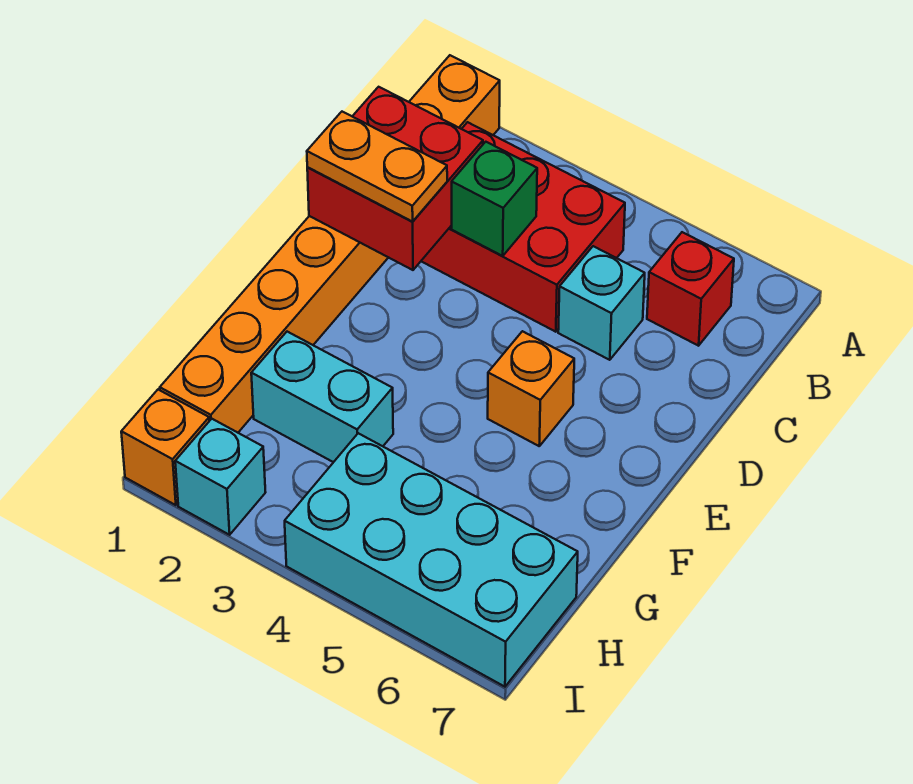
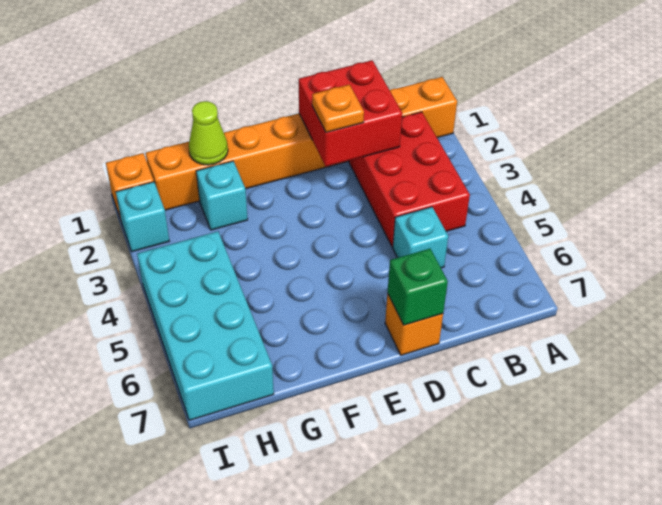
red brick B6 level 1 -> none
green brick C3 level 2 -> green brick D7 level 2
orange plate D1:D2 level 3 -> orange plate D2 level 3
orange brick E5 level 1 -> orange brick D7 level 1
none -> lime cone G1 level 2
cyan brick G2:G3 level 1 -> cyan brick G2 level 1

